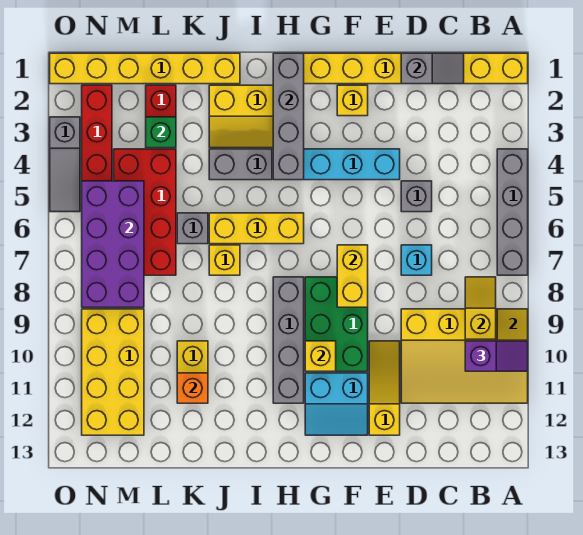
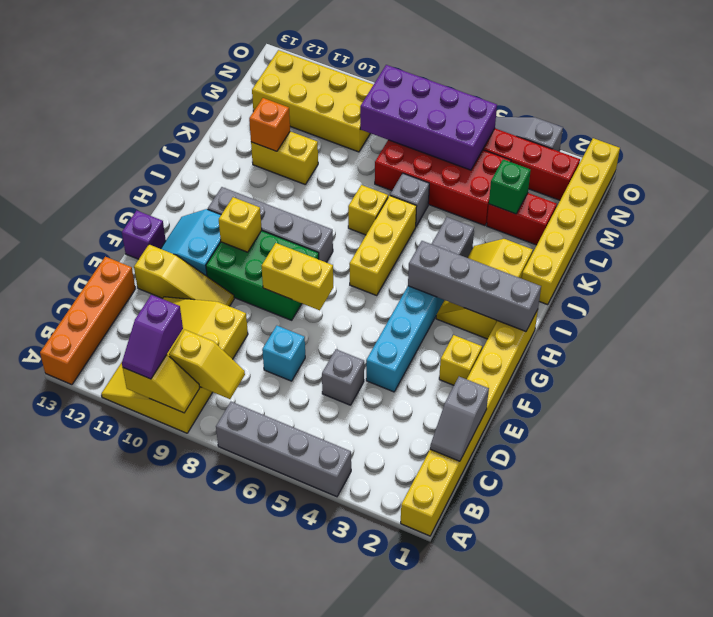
none -> orange brick A13:D13 level 1
none -> purple brick F13 level 1

